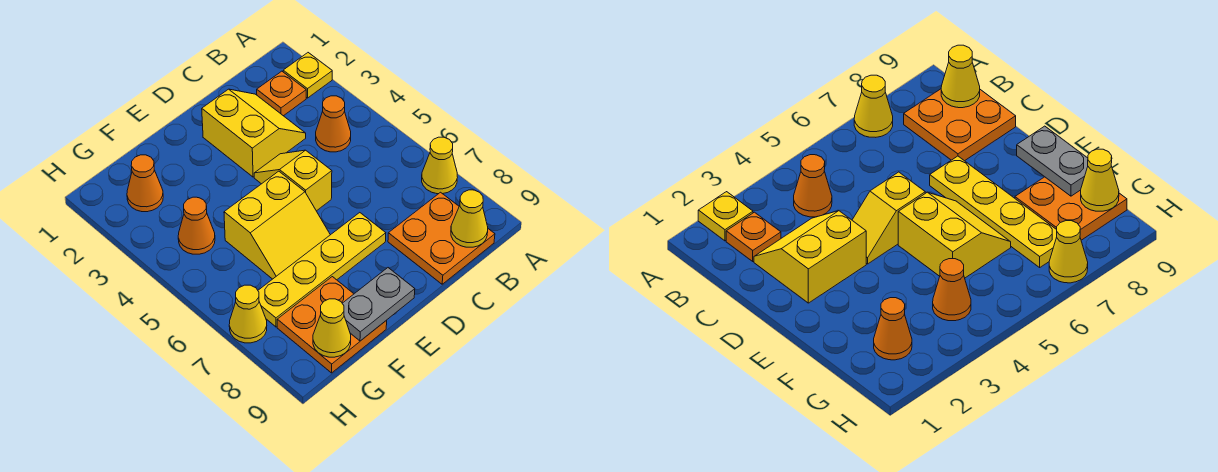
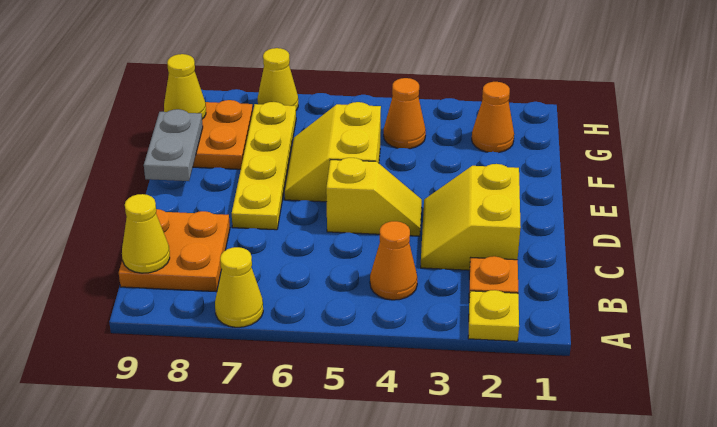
yellow slope C2:D3 level 1 top D -> yellow slope C2:D3 level 1 top 2

